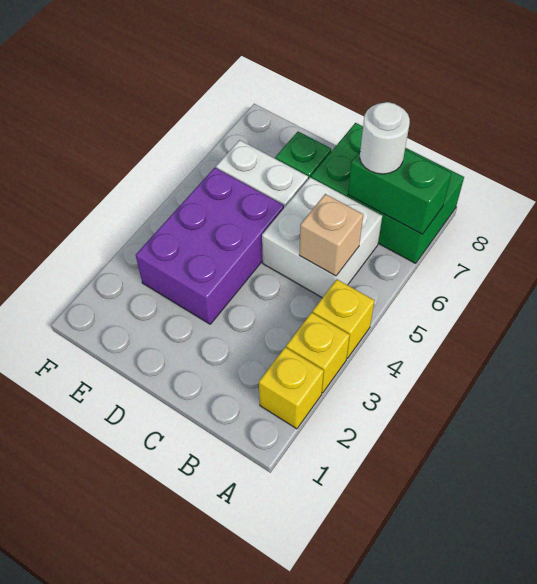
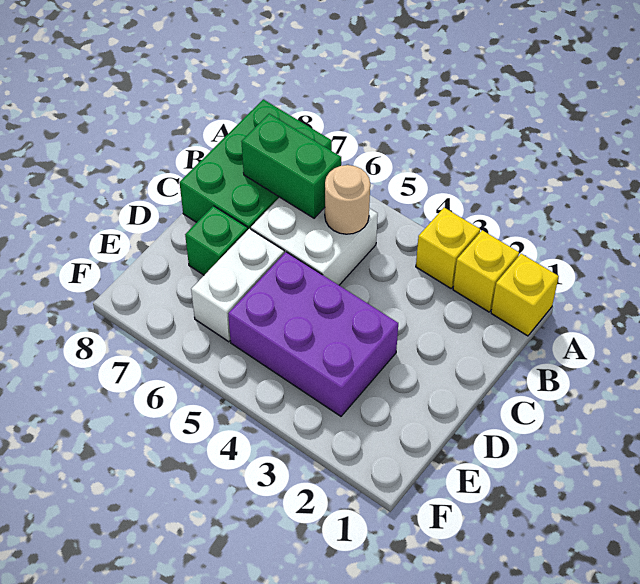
yellow brick A4 level 1 -> yellow brick A1 level 1
green brick A7:B7 level 2 -> green brick B6:B7 level 2
tan brick B5 level 2 -> tan round brick B5 level 2
white round brick B7 level 3 -> none

